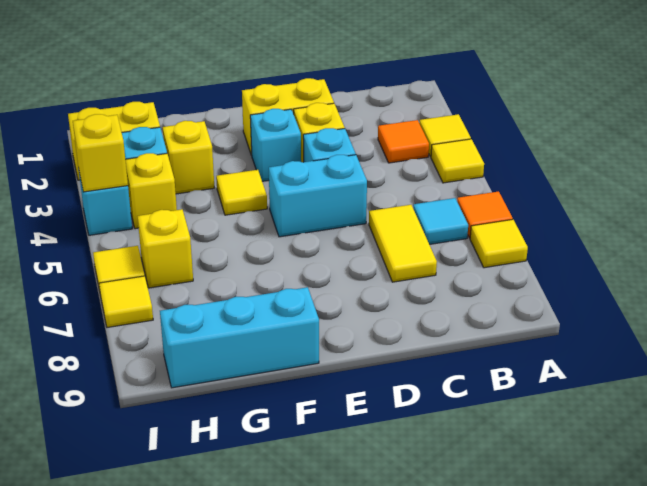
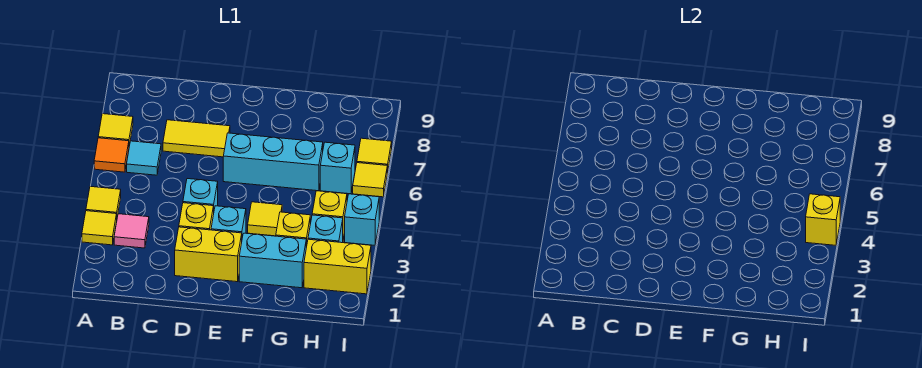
orange tile B3 level 1 -> pink tile B3 level 1
yellow tile C6:C7 level 1 -> yellow tile C7:D7 level 1
cyan brick D5:E5 level 1 -> cyan brick F2:G2 level 1
cyan brick F9:H9 level 1 -> cyan brick E6:G6 level 1
yellow brick H6 level 1 -> cyan brick H6 level 1

